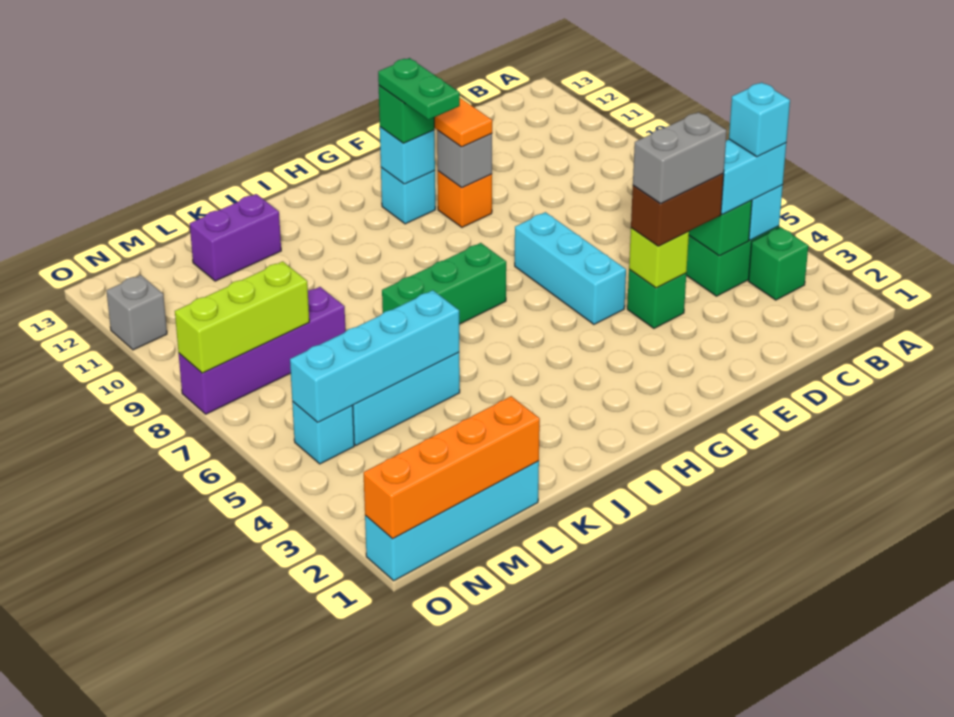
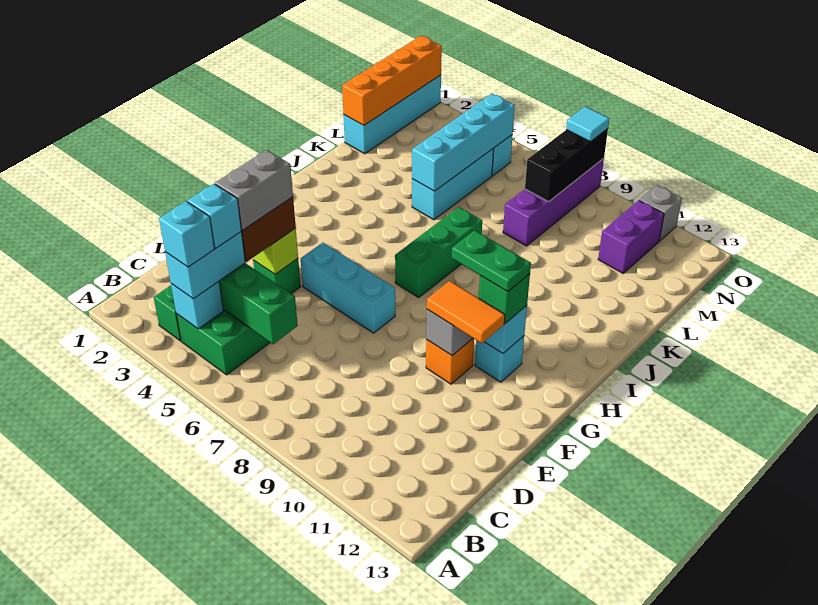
none -> cyan brick C4 level 4
purple brick K12:L12 level 1 -> purple brick M11:N11 level 1
lime brick M8:O8 level 2 -> black brick M8:O8 level 2
none -> cyan tile O8 level 3

